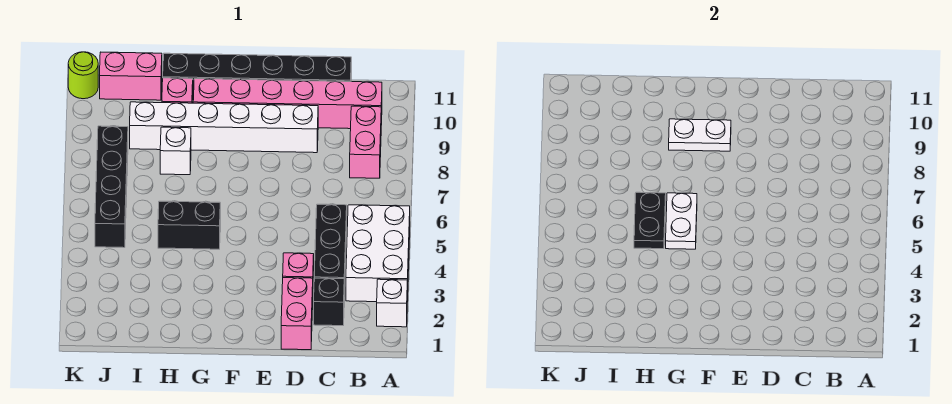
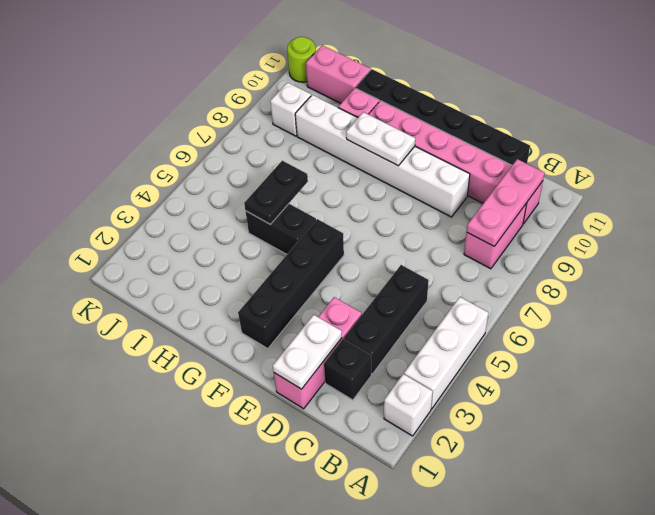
white brick A3:B5 level 1 -> white brick A3:A5 level 1
none -> pink plate B8:B10 level 2
white plate G5:G6 level 2 -> white plate D1:D2 level 2
white brick H8 level 1 -> white brick J9 level 1
black brick J5:J8 level 1 -> black brick F2:F5 level 1

